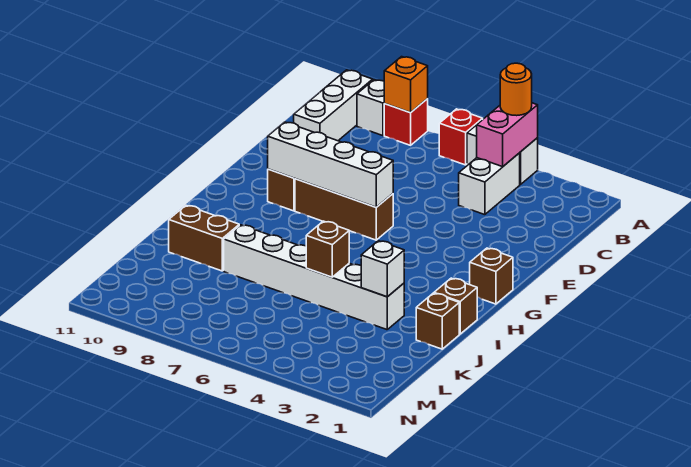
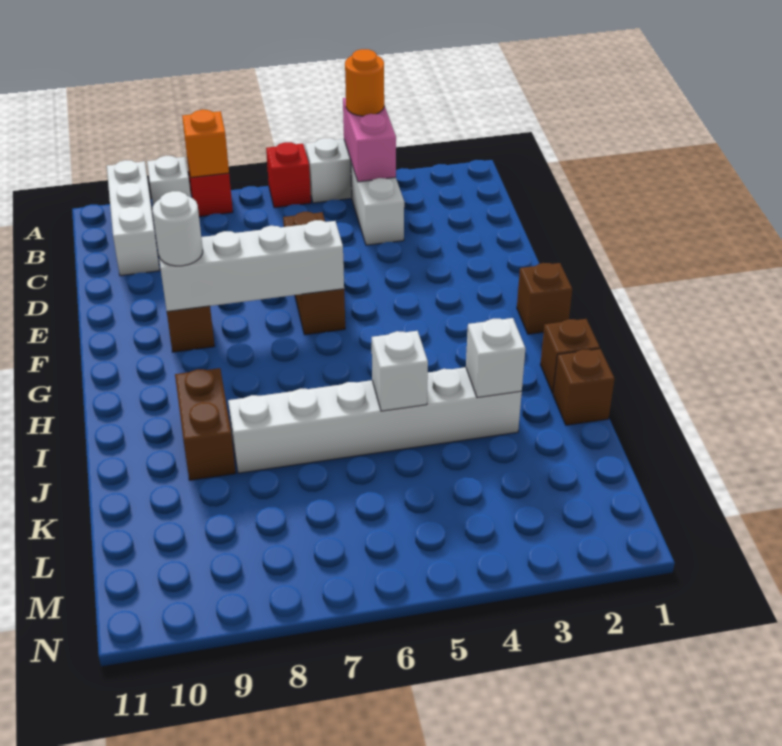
brown brick F6:F8 level 1 -> brown brick D6:F6 level 1
none -> white round brick F9 level 3
brown brick J5 level 2 -> white brick J5 level 2
brown brick J9:J10 level 1 -> brown brick I9:J9 level 1

